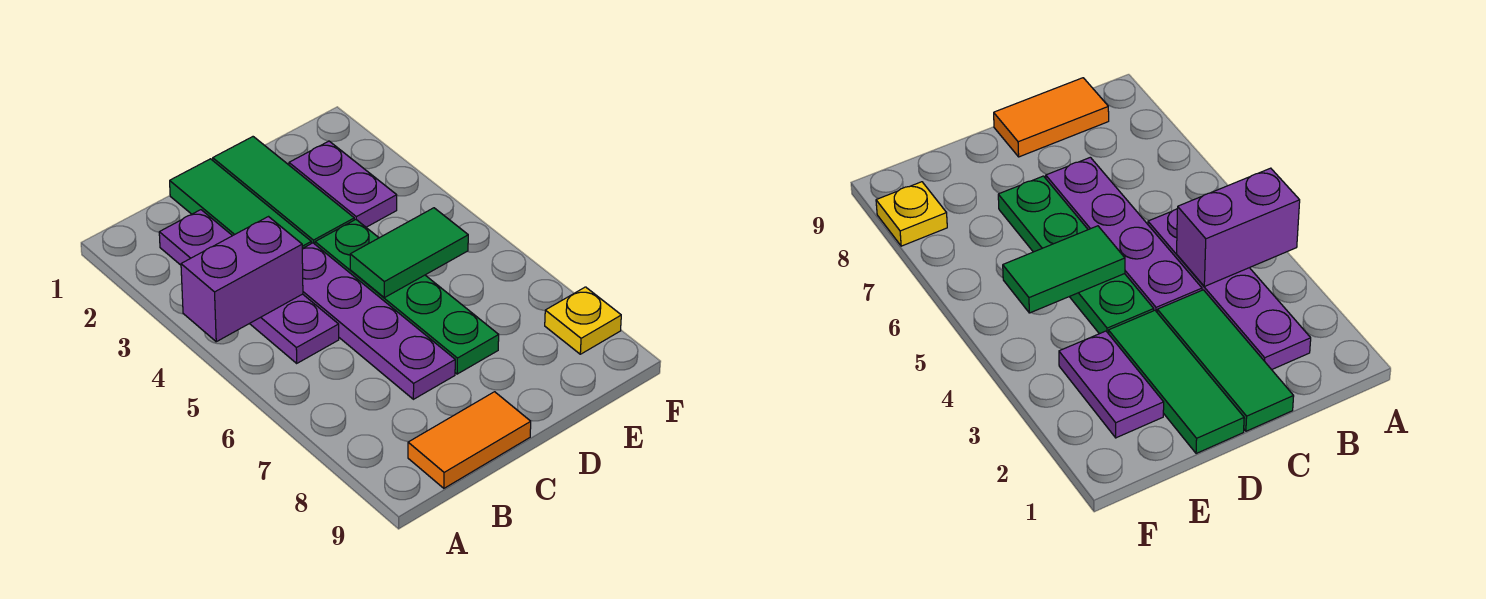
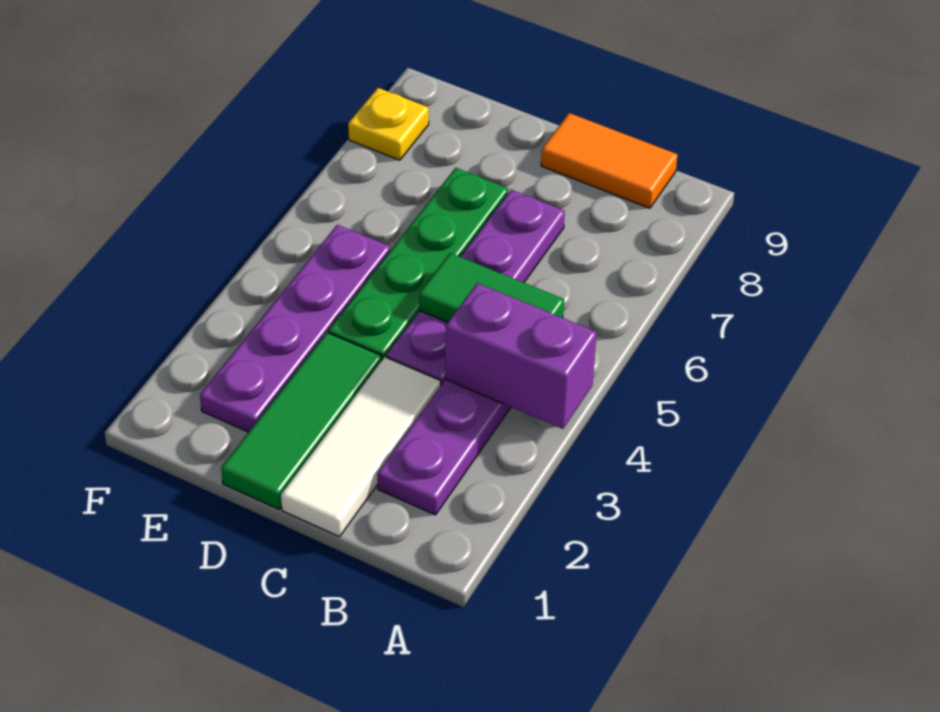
green tile C1:C3 level 1 -> white tile C1:C3 level 1
green tile D5:E5 level 2 -> green tile B5:C5 level 2
purple plate E2:E3 level 1 -> purple plate E2:E5 level 1

